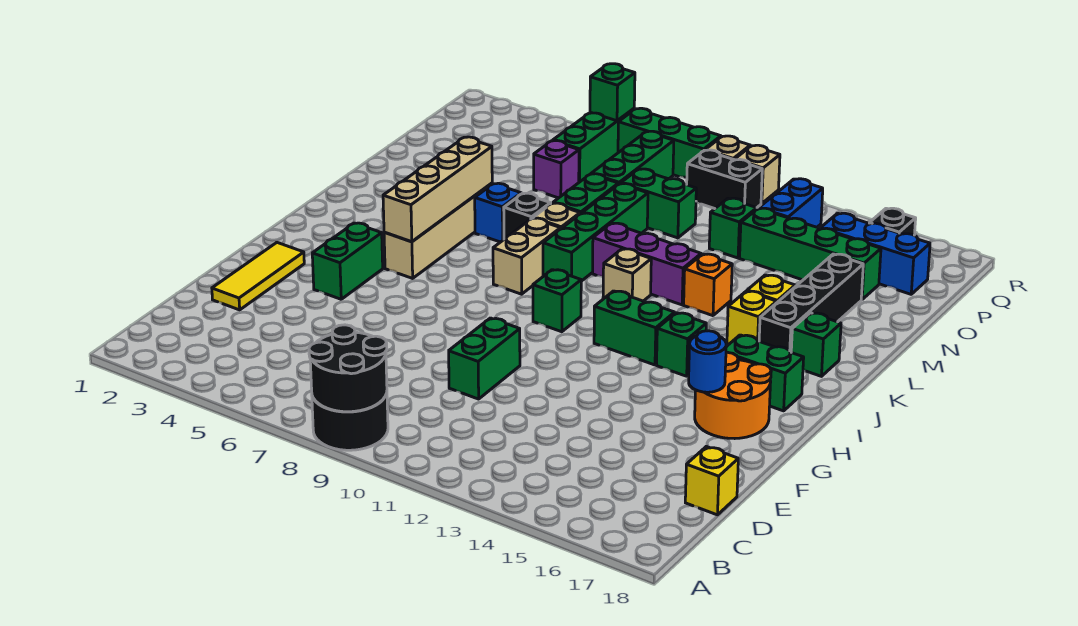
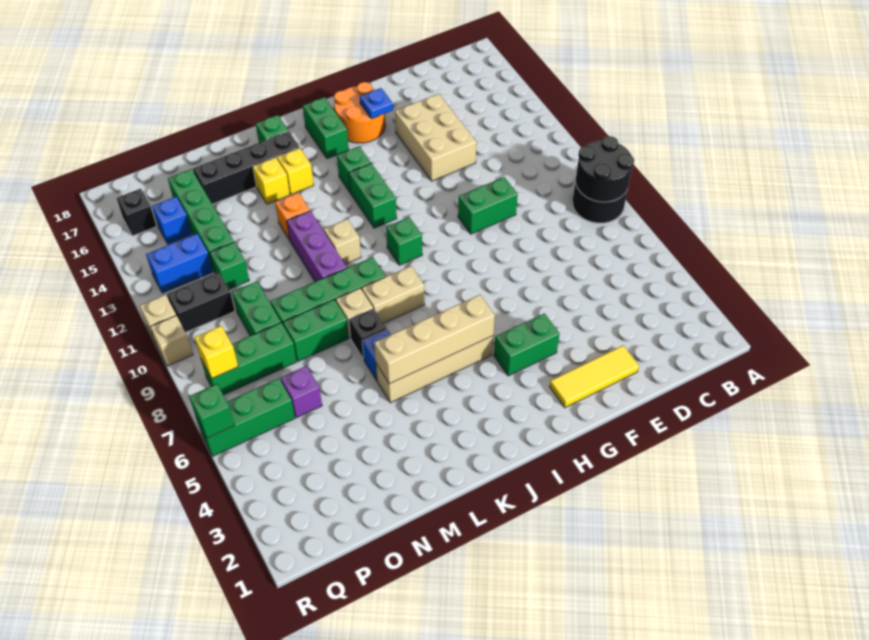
yellow brick D18 level 1 -> yellow brick Q8 level 2
none -> tan brick E13:F15 level 1
blue round brick G16 level 2 -> blue plate G16 level 2
blue brick P15:P17 level 1 -> blue brick P15 level 1
black brick Q10:Q11 level 1 -> black brick P11:Q11 level 1
green brick R7:R9 level 1 -> none

